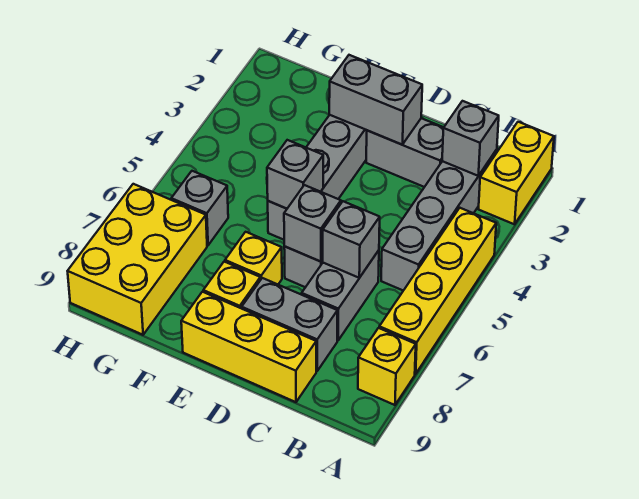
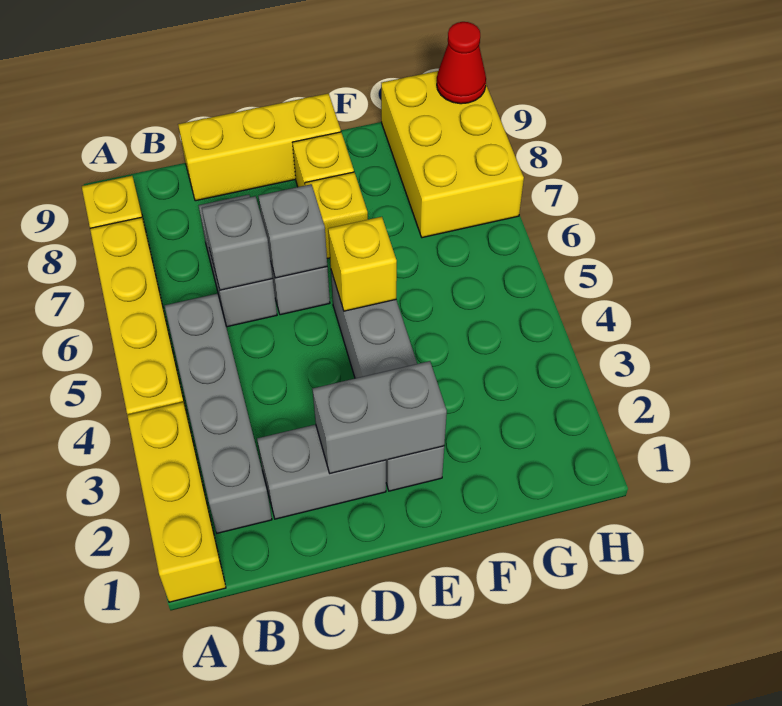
yellow brick A1:A2 level 1 -> yellow brick A1:A3 level 1
grey brick B2 level 2 -> none
grey brick C8:D8 level 1 -> none
grey brick E5 level 2 -> yellow brick E5 level 2
grey brick G6 level 1 -> none
none -> red cone H9 level 2

